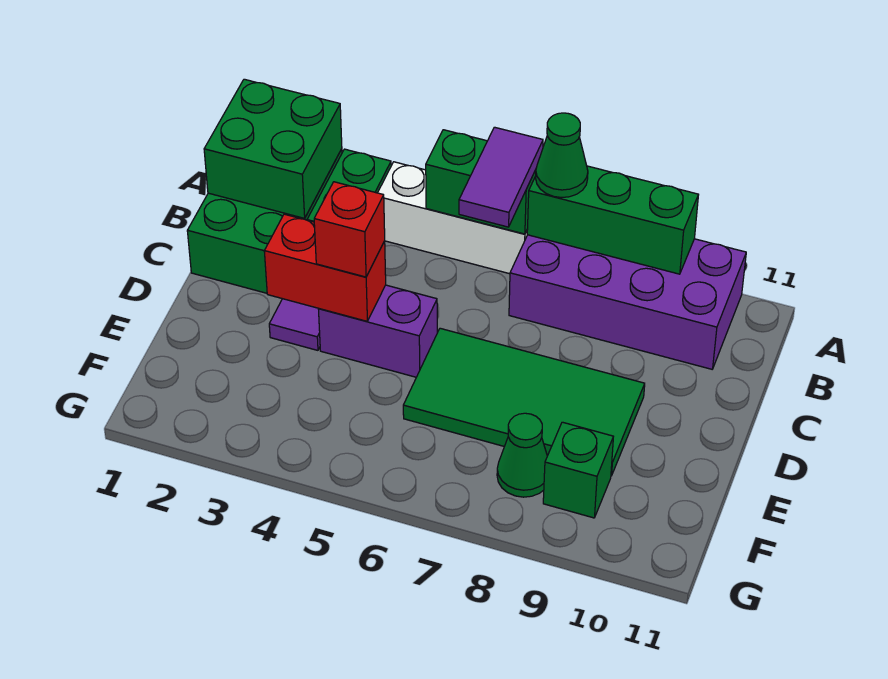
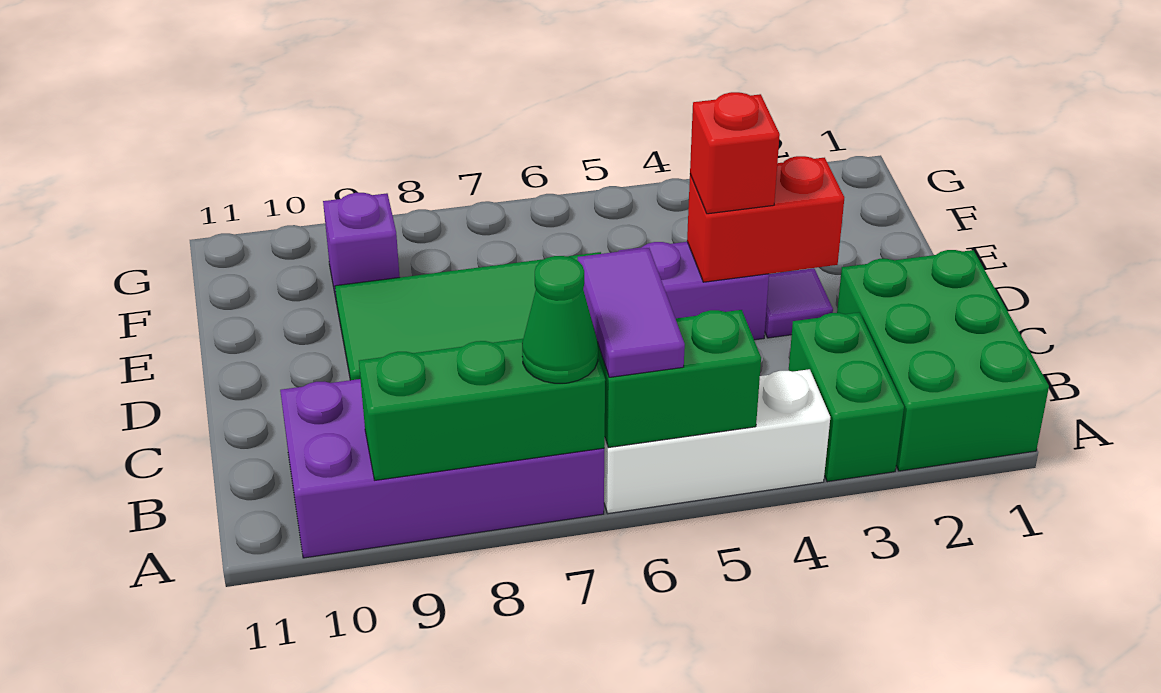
green brick A1:B2 level 2 -> none
green cone F8 level 1 -> none
green brick F9 level 1 -> purple brick F9 level 1

